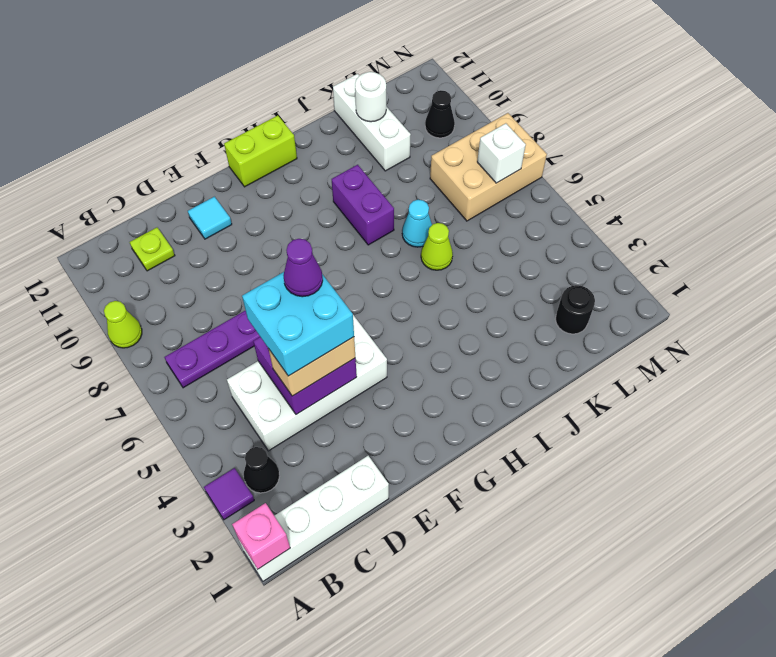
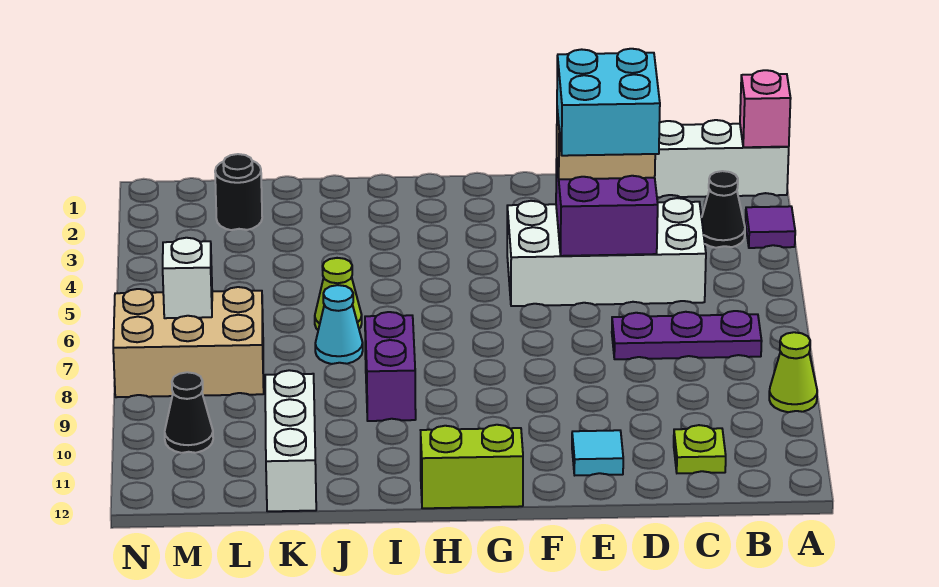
purple cone E5 level 5 -> none
white round brick K11 level 2 -> none

